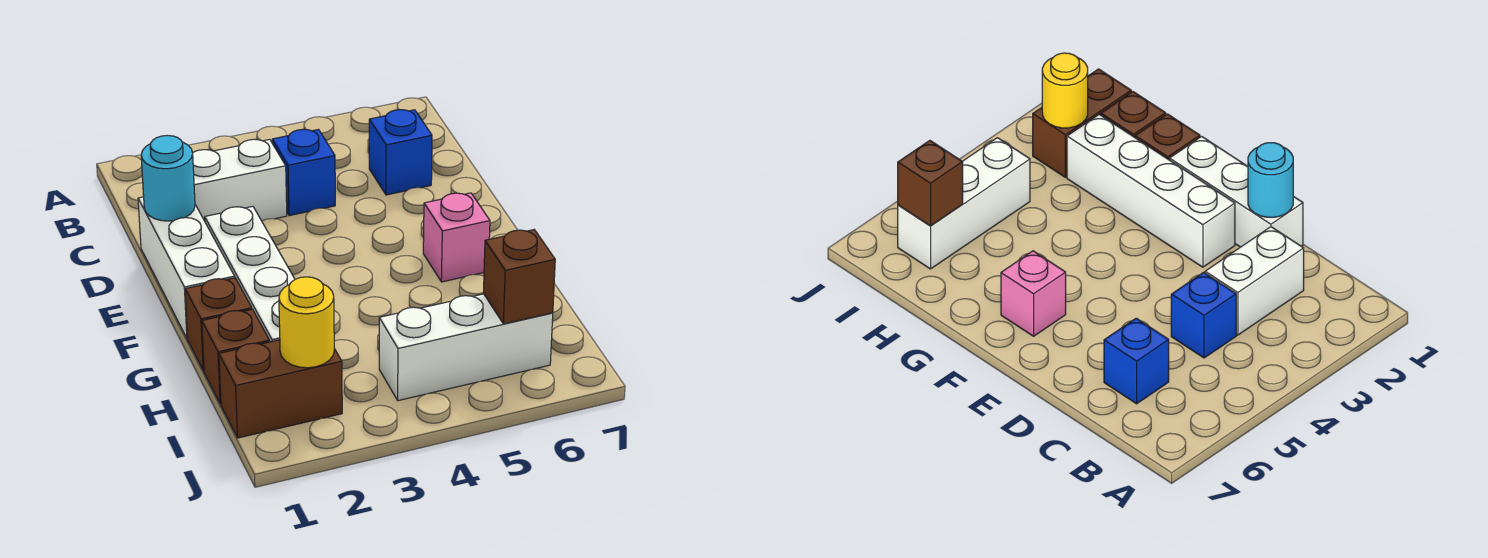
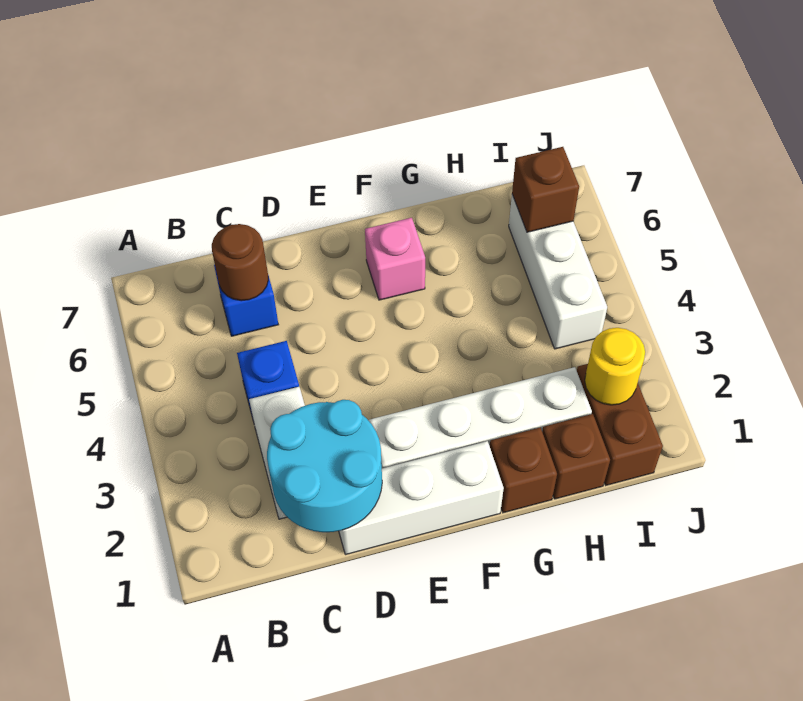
none -> brown round brick C6 level 2
cyan round brick D1 level 2 -> cyan round brick C1:D2 level 2

